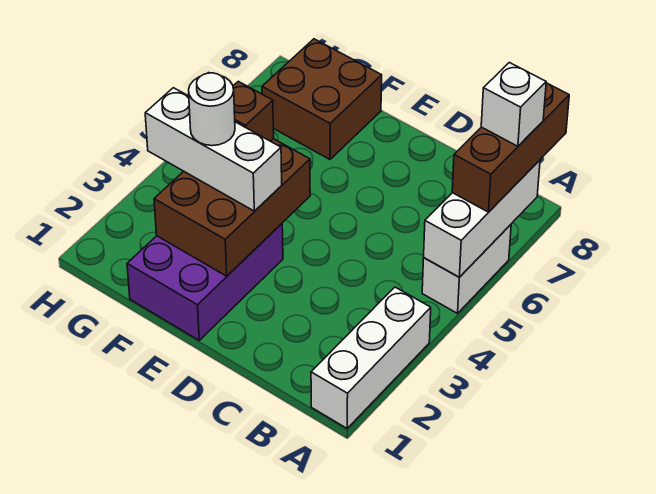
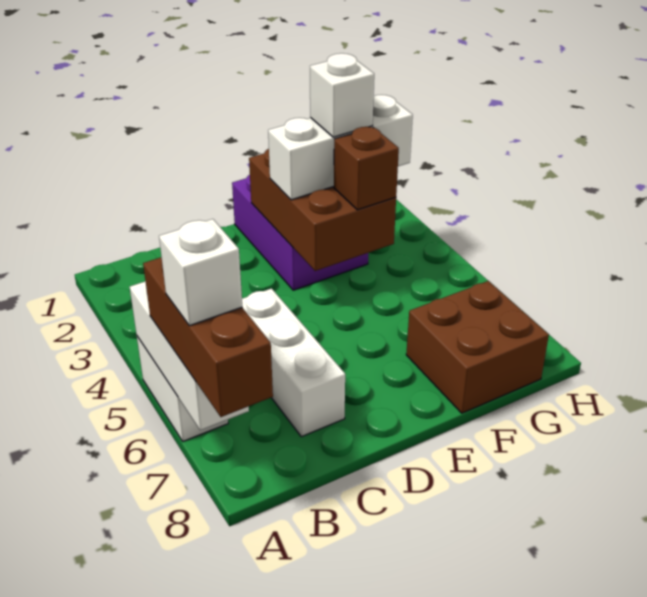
white brick A1:A3 level 1 -> white brick C5:C7 level 1
white round brick F3 level 4 -> white brick F3 level 4

